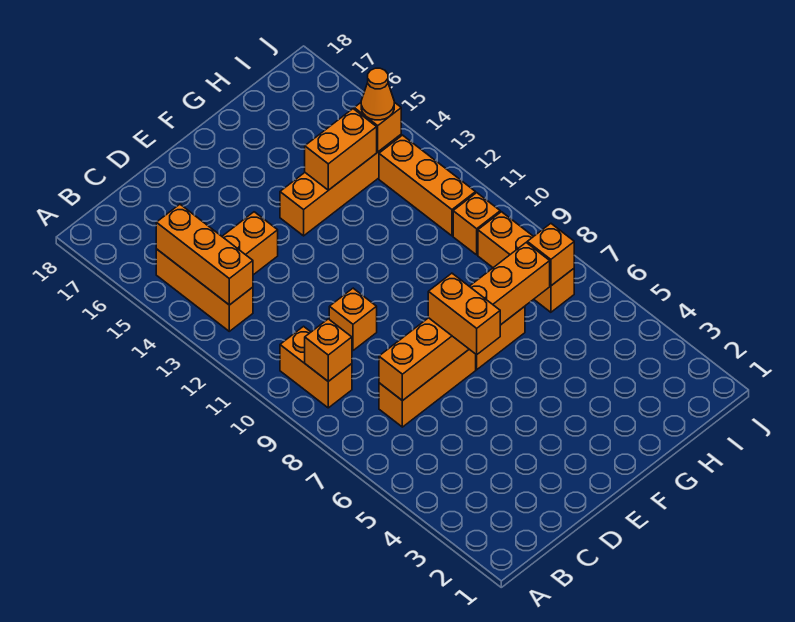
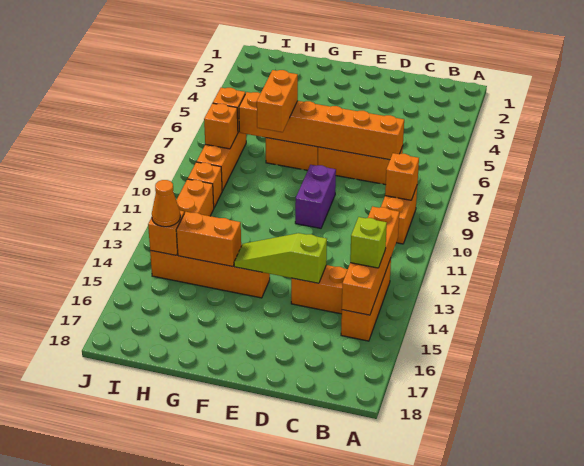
orange brick B13:B15 level 2 -> orange brick B12:B15 level 2
none -> lime brick B14 level 3
orange brick D10 level 1 -> orange brick I8 level 2
none -> lime slope D14:F14 level 2 top D
orange brick E6:E7 level 3 -> orange brick G7:G8 level 3
none -> purple brick E9:E10 level 1

